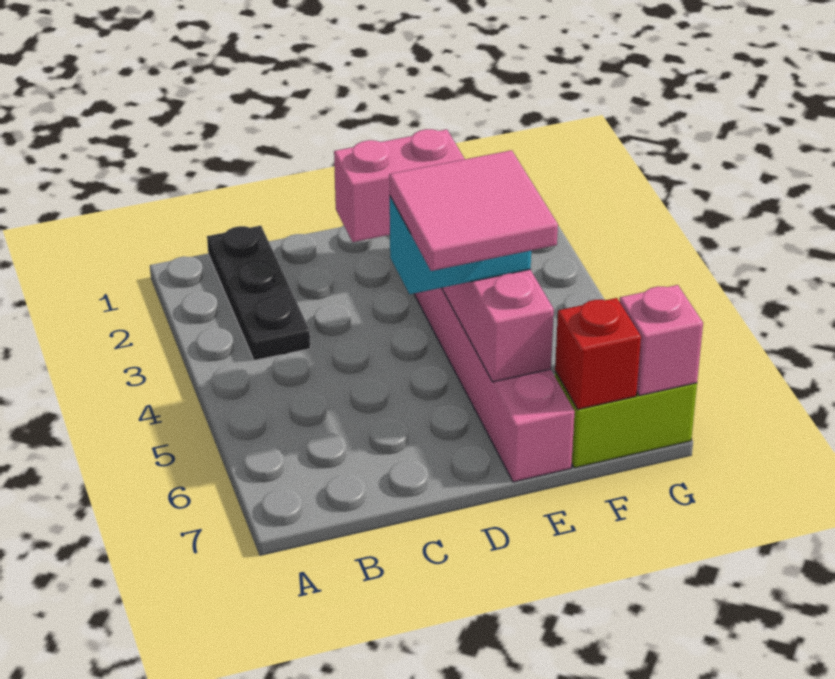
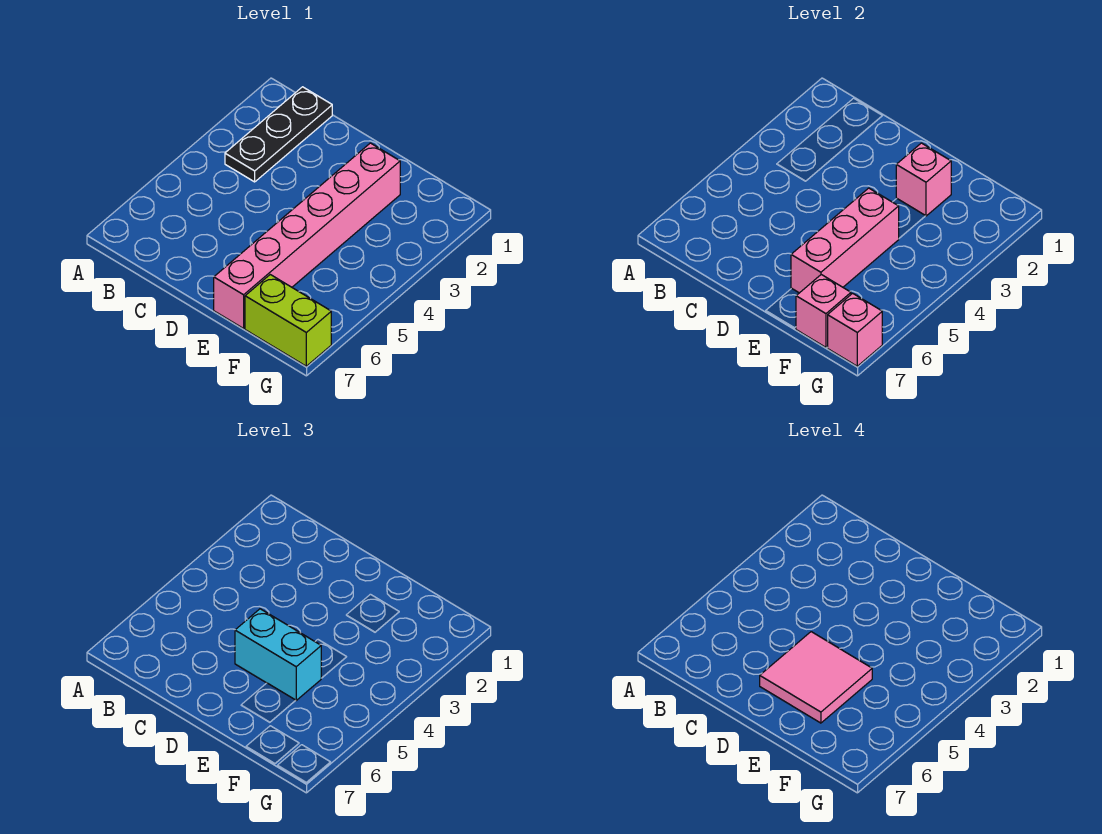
pink brick D2:E2 level 2 -> pink brick E2 level 2
red brick F7 level 2 -> pink brick F7 level 2

